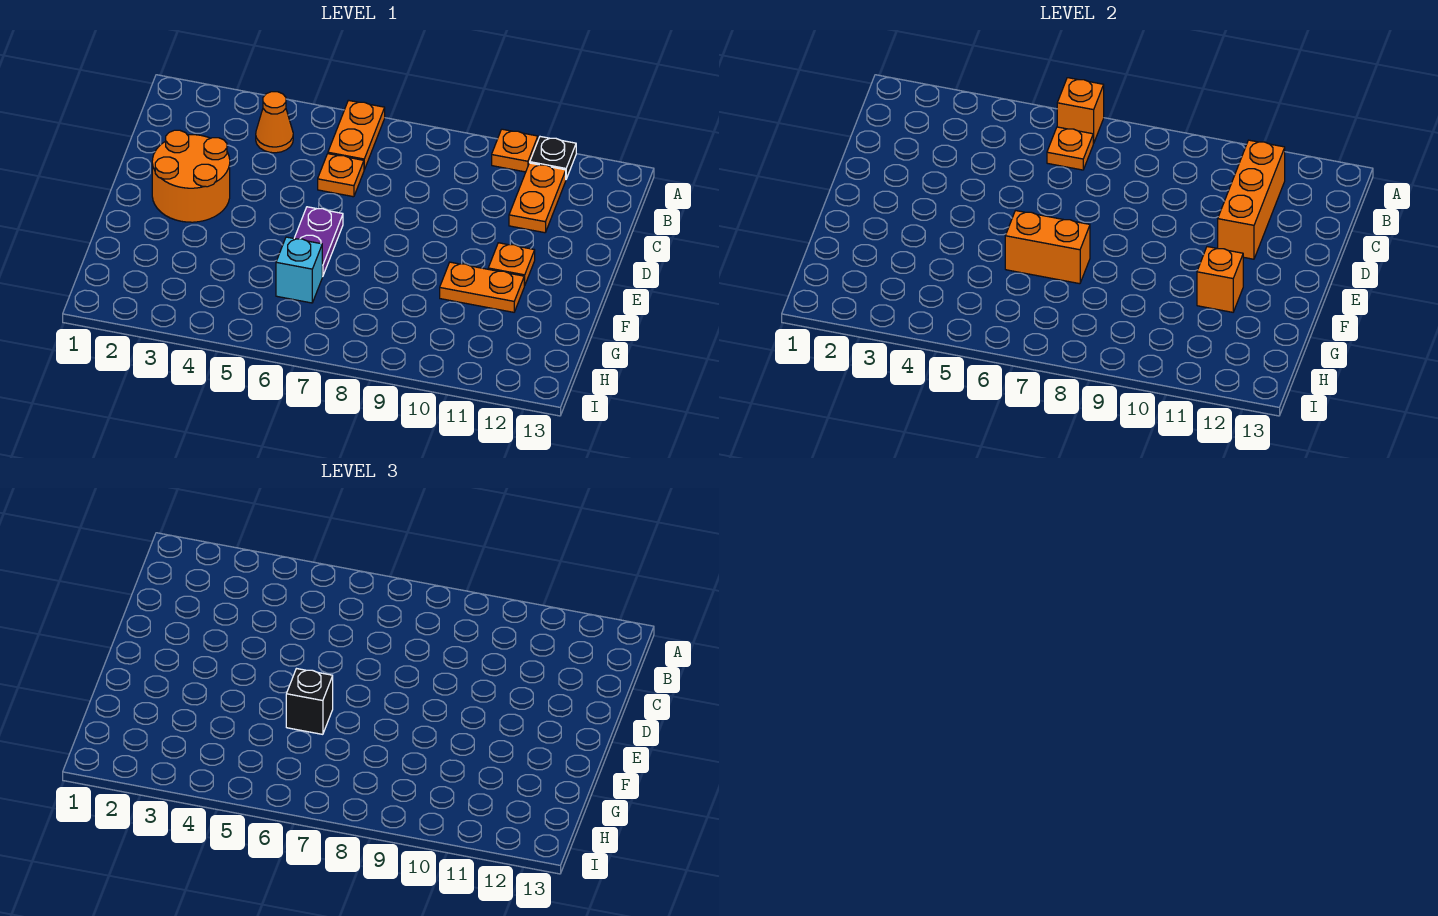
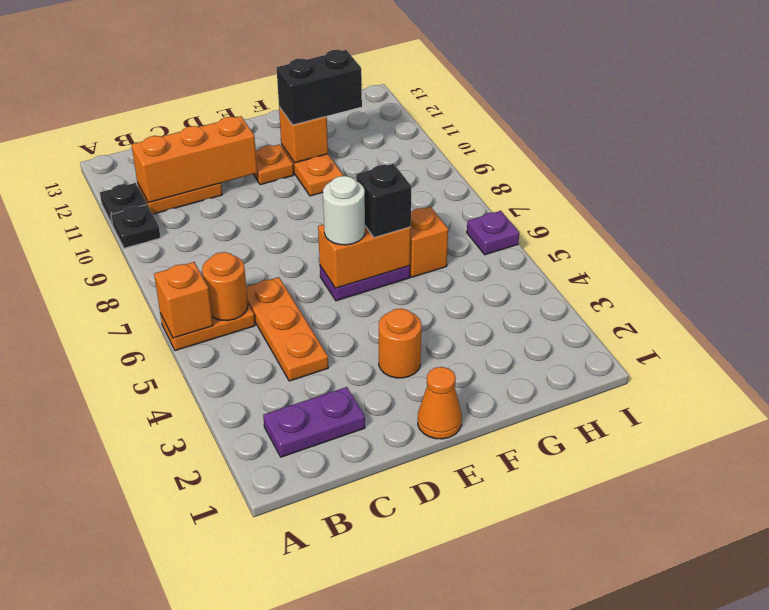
orange plate A10 level 1 -> black plate A10 level 1
none -> purple plate B2:C2 level 1
orange cone B4 level 1 -> orange cone E1 level 1
orange plate B6 level 2 -> orange round brick B6 level 2
orange plate C6 level 1 -> orange plate C4:C6 level 1
orange round brick D2:E3 level 1 -> orange round brick E3 level 1
none -> white round brick E6 level 3
orange brick F6:F7 level 2 -> orange brick E6:F6 level 2
none -> black brick F11:G11 level 3
cyan brick G6 level 1 -> orange brick G6 level 1
none -> purple plate I6 level 1

